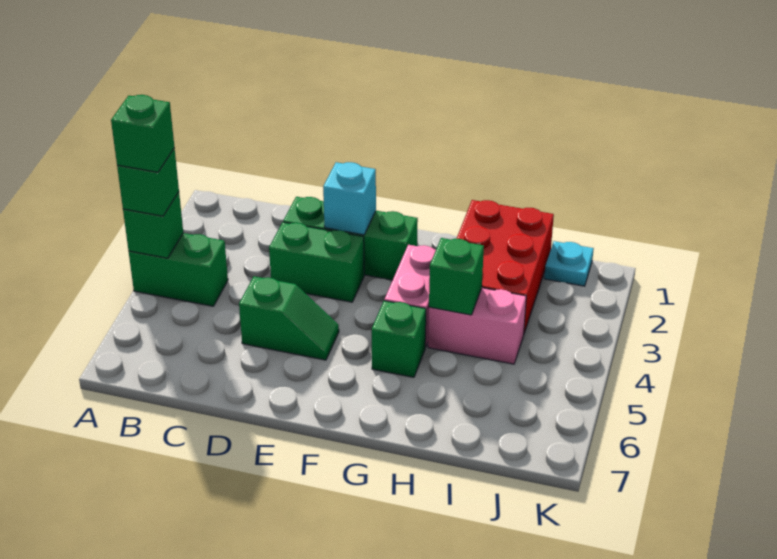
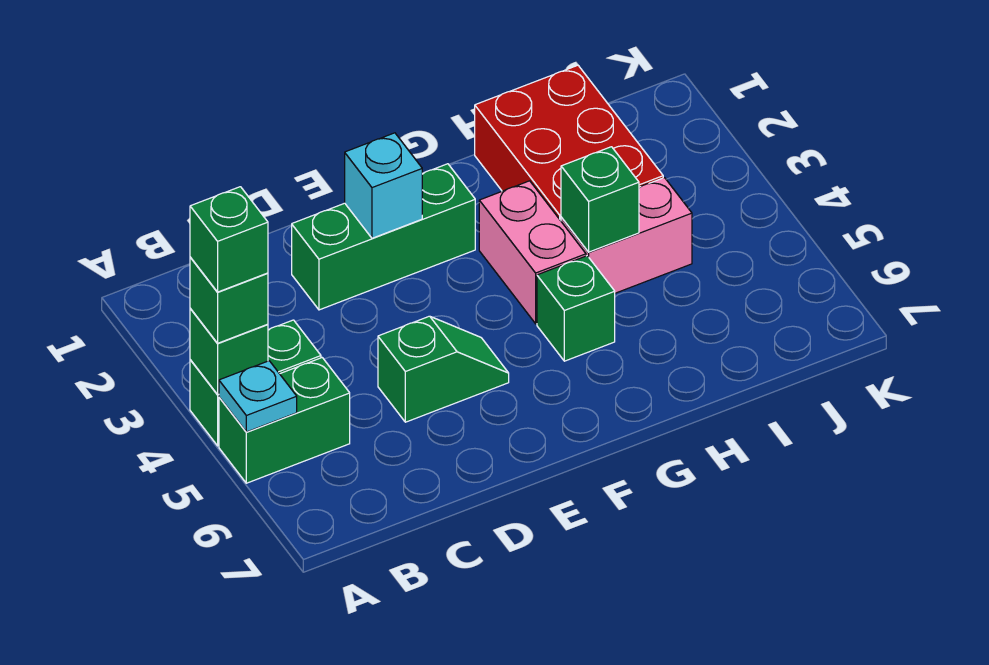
green brick D3:E3 level 1 -> green brick A5:B5 level 1
cyan plate J1 level 1 -> cyan plate A5 level 2

